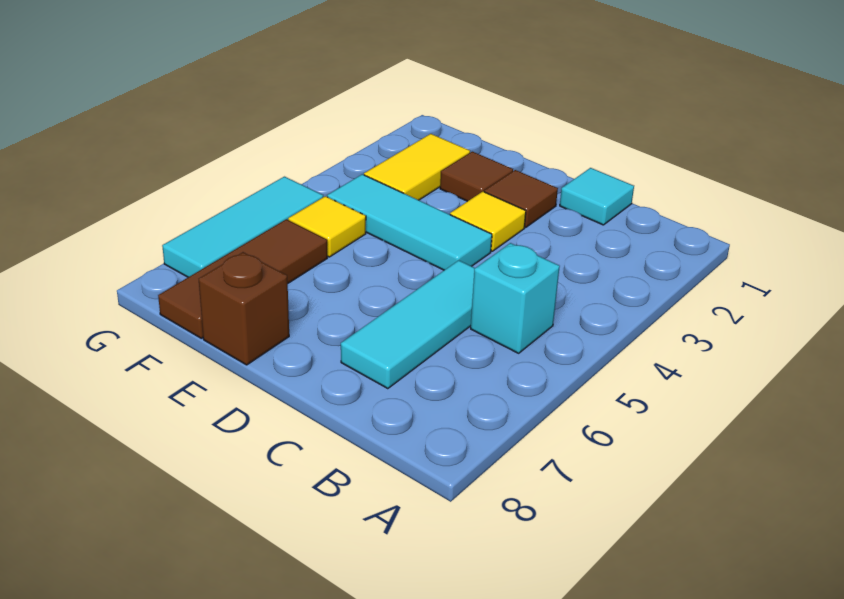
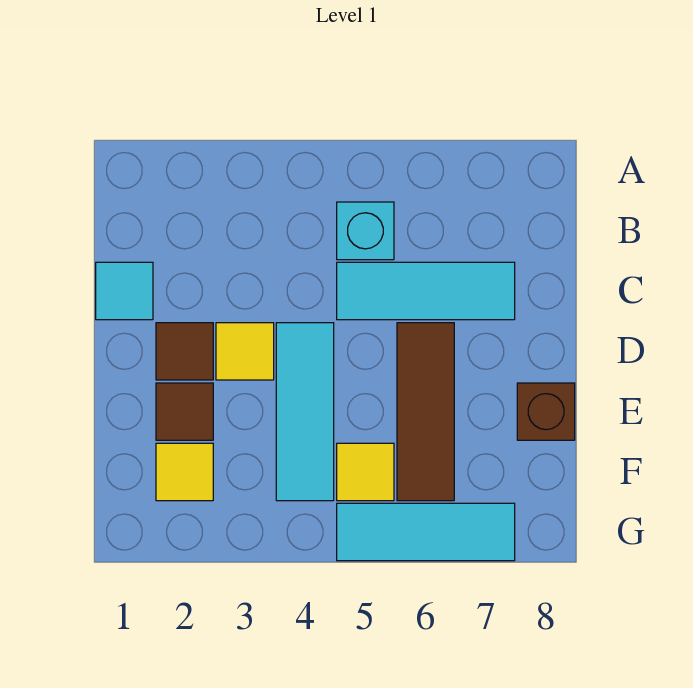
yellow tile F2:F3 level 1 -> yellow tile F2 level 1
brown tile F6:F8 level 1 -> brown tile D6:F6 level 1

